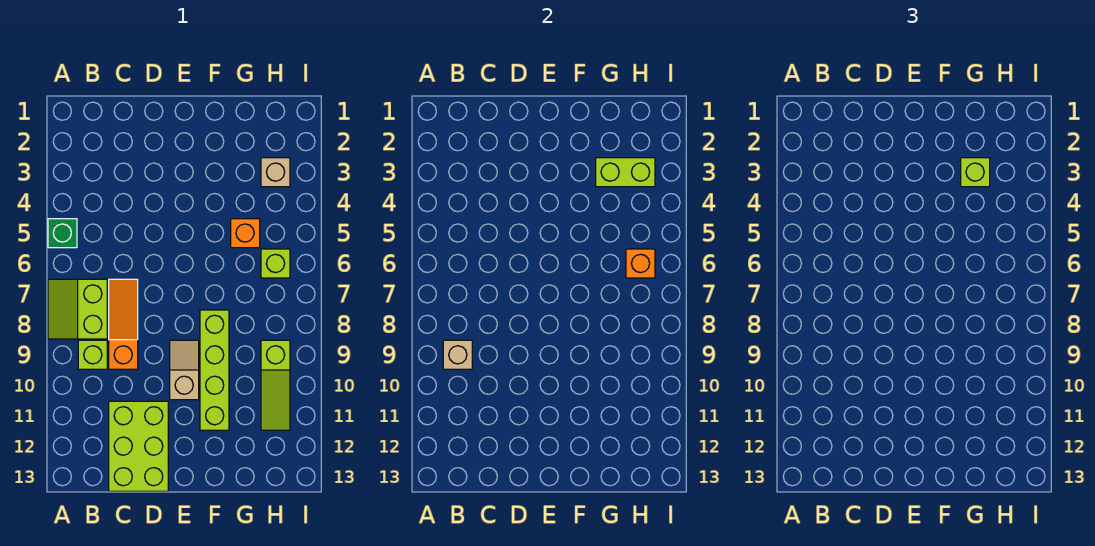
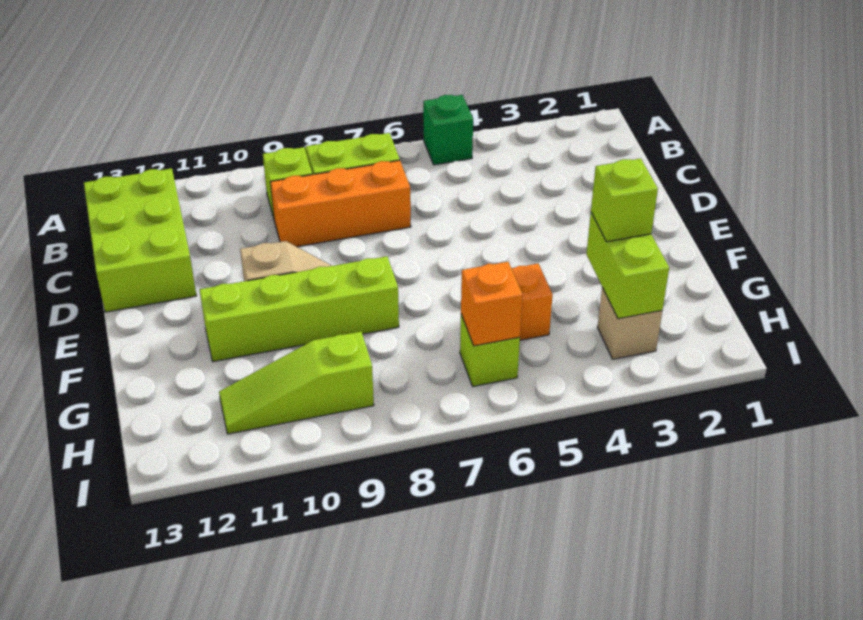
tan brick B9 level 2 -> none
orange slope C7:C9 level 1 top 9 -> orange brick C7:C9 level 1
lime brick C11:D13 level 1 -> lime brick B12:D13 level 1

